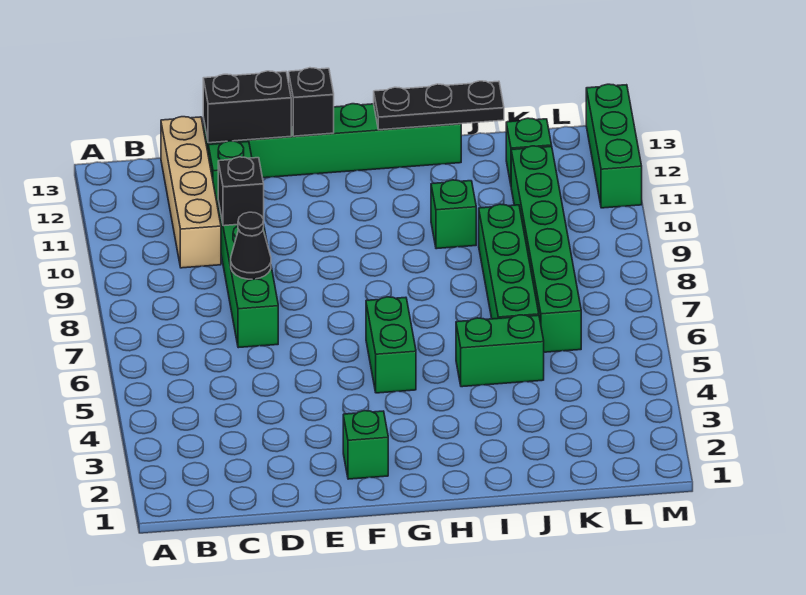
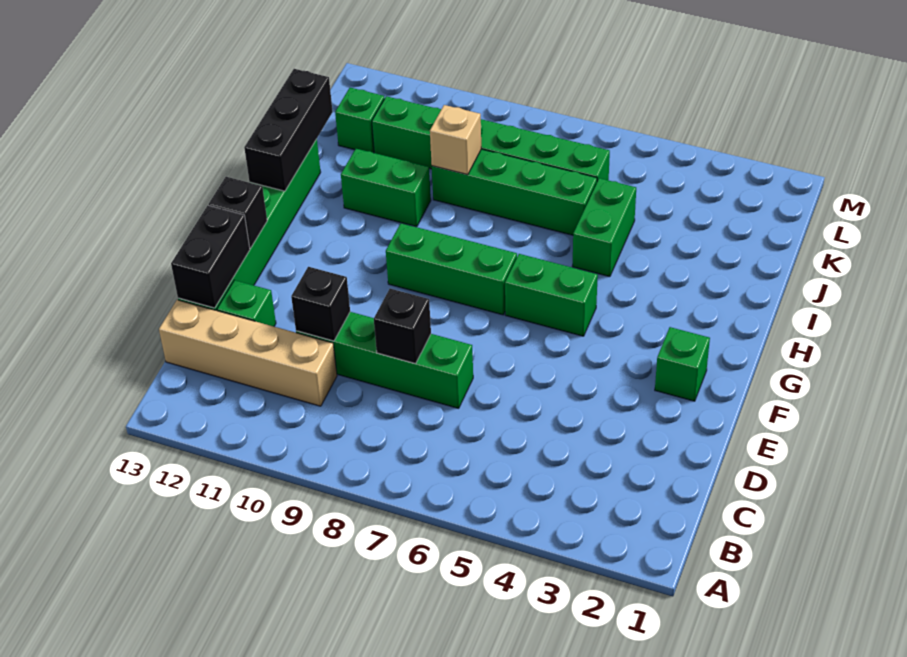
black cone D8 level 2 -> black brick D8 level 2
black plate H13:J13 level 2 -> black brick H13:J13 level 2
green brick I10 level 1 -> green brick I10:I11 level 1
none -> tan brick J9 level 2
green brick M11:M13 level 1 -> green brick G7:G9 level 1

